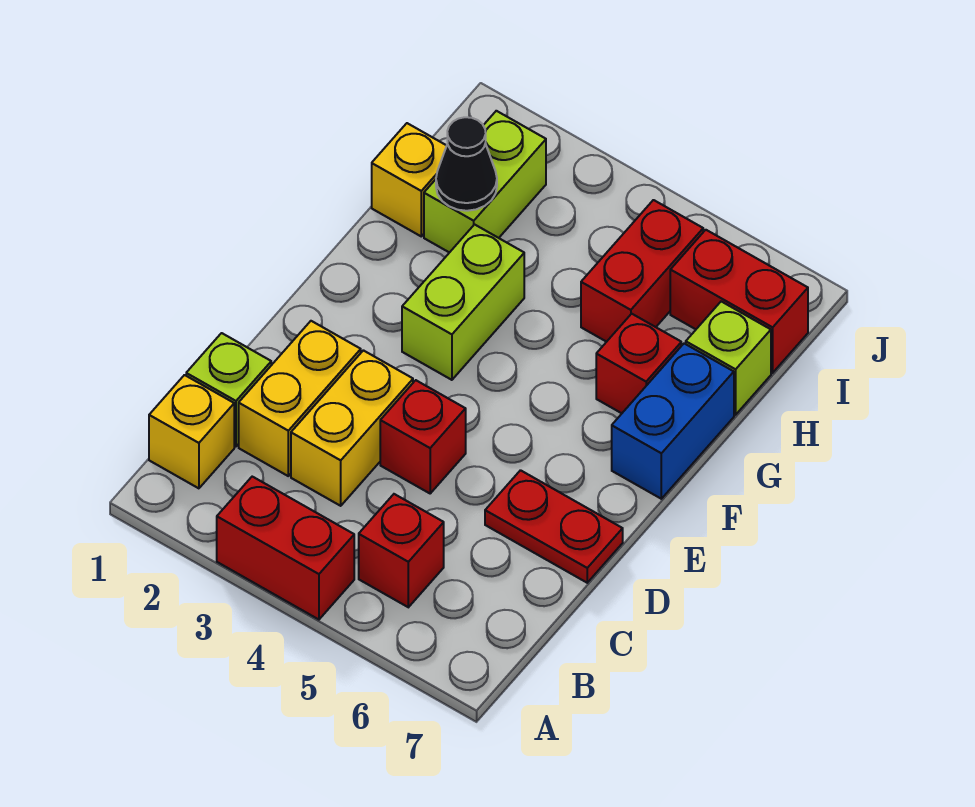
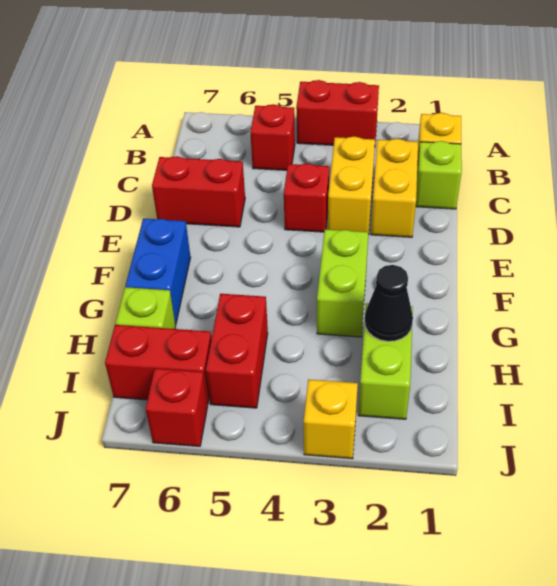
red plate D6:D7 level 1 -> red brick D6:D7 level 1
red brick G6 level 1 -> red brick J6 level 1
yellow brick H1 level 1 -> yellow brick J3 level 1

